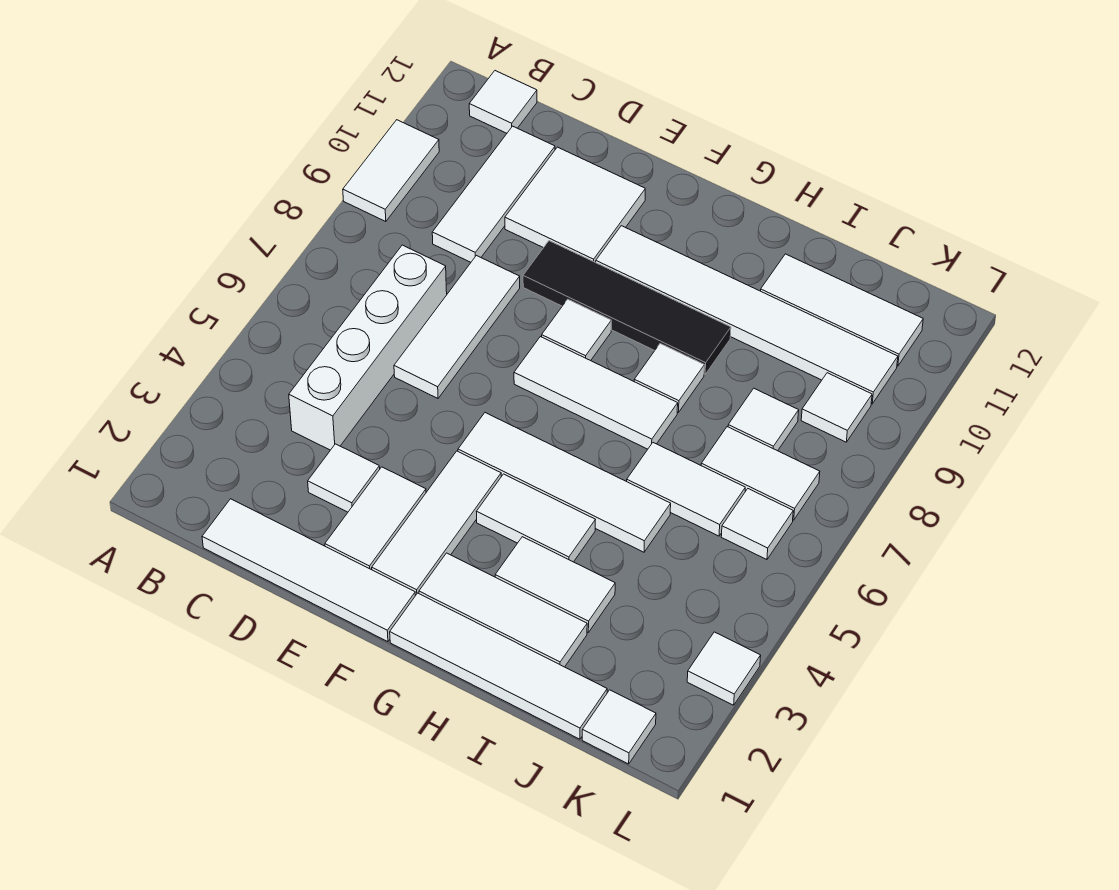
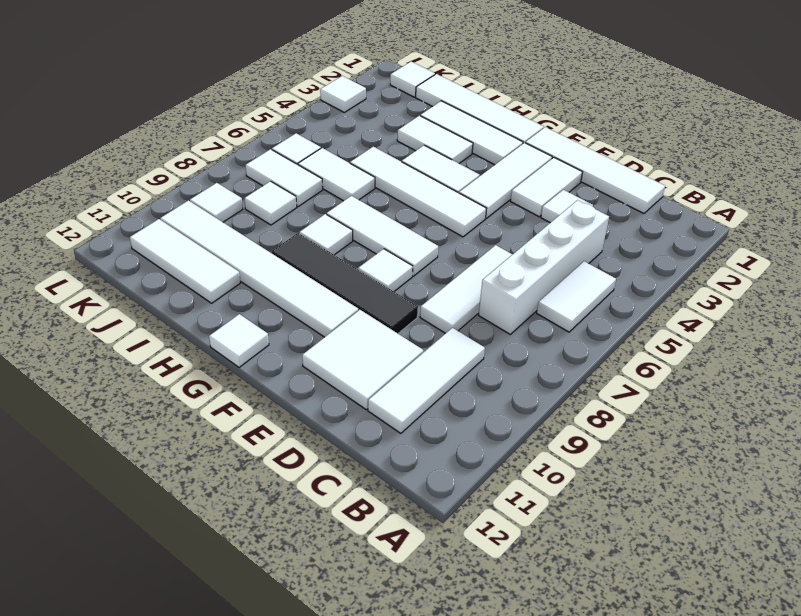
white tile A9:A10 level 1 -> white tile B5:B6 level 1
white tile B12 level 1 -> white tile G12 level 1

